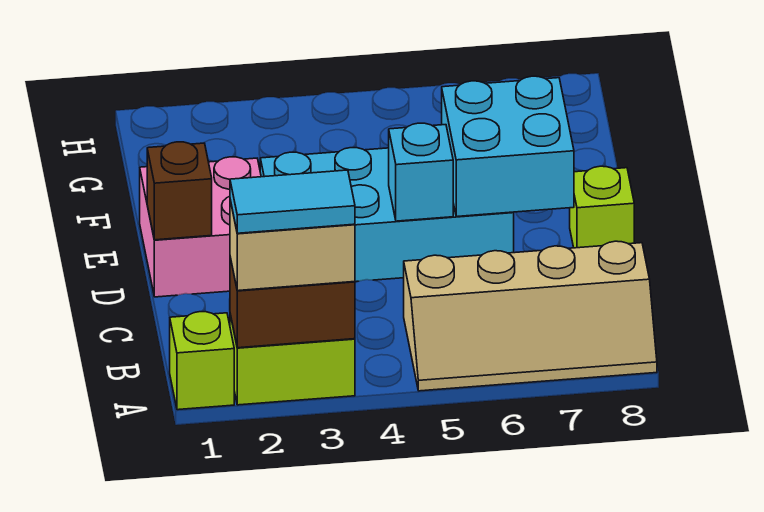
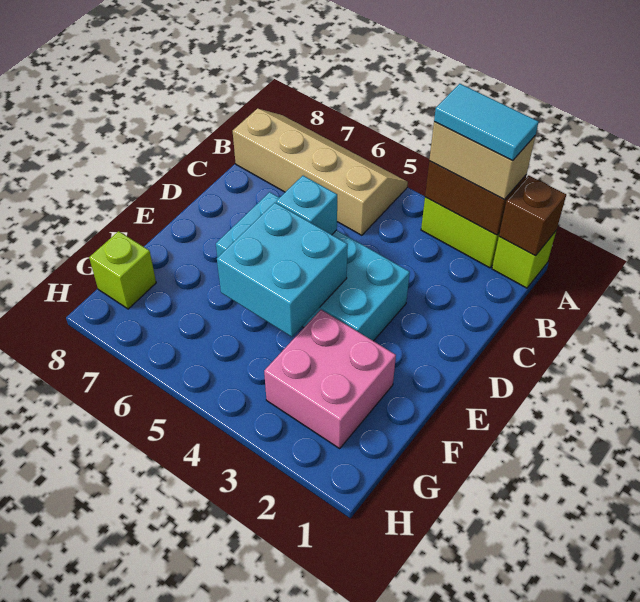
pink brick D1:E2 level 1 -> pink brick F2:G3 level 1
brown brick D1 level 2 -> brown brick A1 level 2
cyan brick D6:E7 level 2 -> cyan brick E4:F5 level 2
lime brick D8 level 1 -> lime brick G8 level 1

